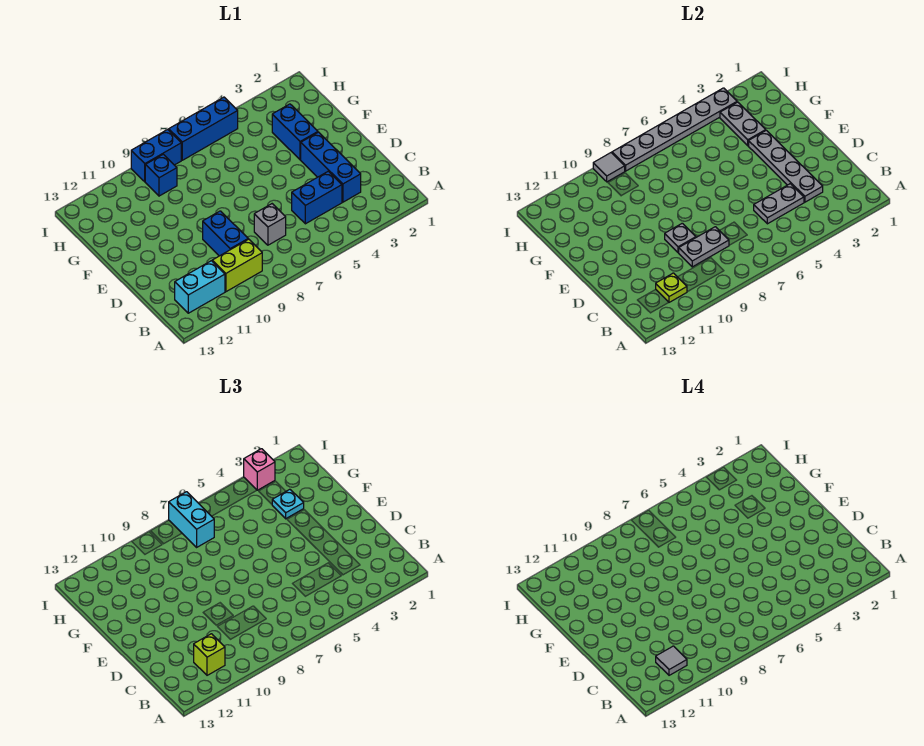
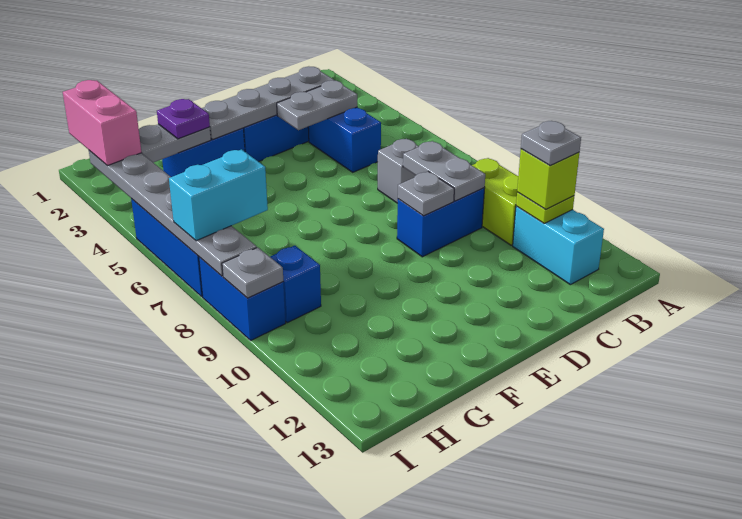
grey tile B11 level 4 -> grey plate B11 level 4
grey plate C4:C5 level 2 -> grey plate C4:D4 level 2
cyan plate G3 level 3 -> purple plate G3 level 3
pink brick I3 level 3 -> pink brick I2:I3 level 3
grey tile I9 level 2 -> grey plate I9 level 2

